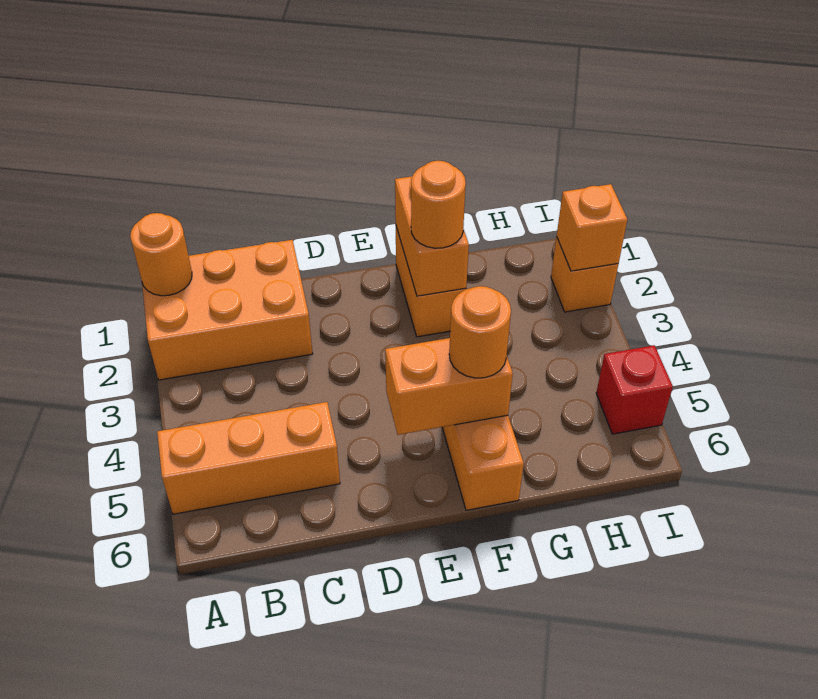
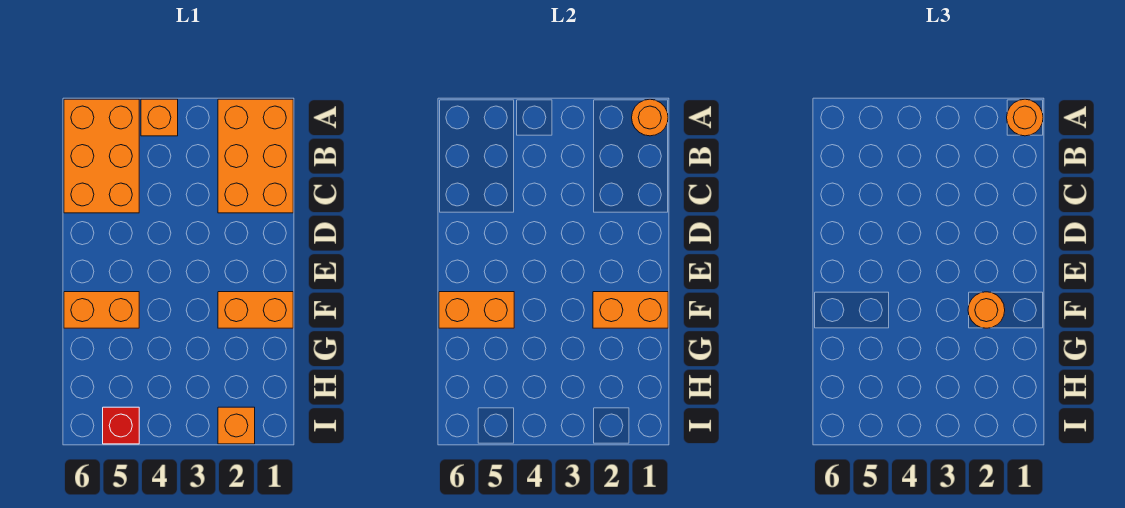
orange brick A5:C5 level 1 -> orange brick A5:C6 level 1
orange brick E5:F5 level 2 -> orange brick F5:F6 level 2
orange round brick F5 level 3 -> orange round brick A1 level 3
orange brick I2 level 2 -> orange brick A4 level 1

